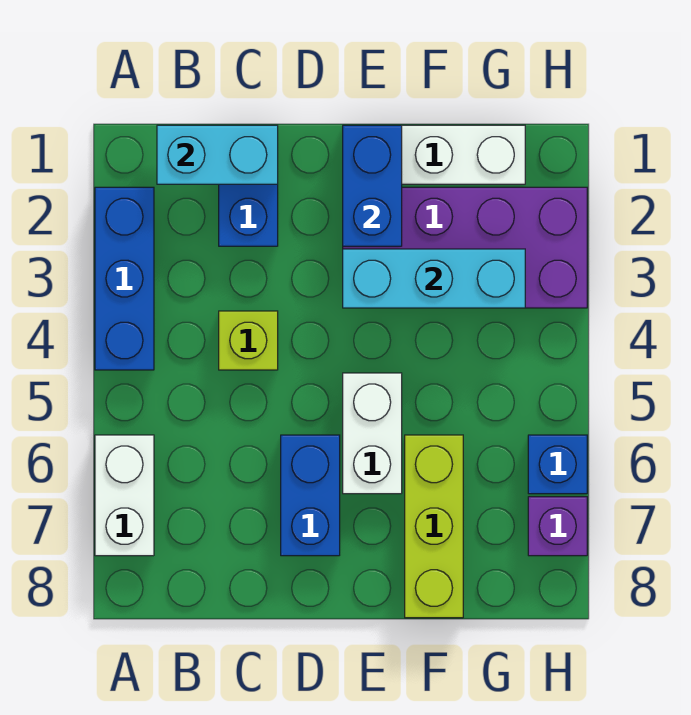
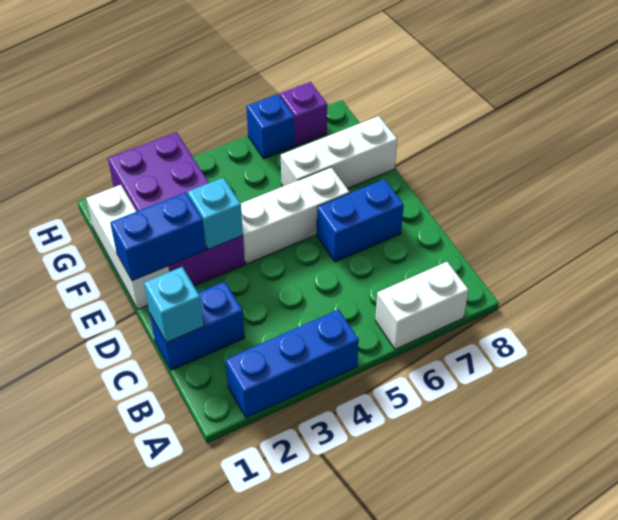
cyan brick B1:C1 level 2 -> cyan brick C1 level 2
lime brick C4 level 1 -> none
cyan brick E3:G3 level 2 -> cyan brick E3 level 2
white brick E5:E6 level 1 -> white brick E4:E6 level 1
lime brick F6:F8 level 1 -> white brick F6:F8 level 1

